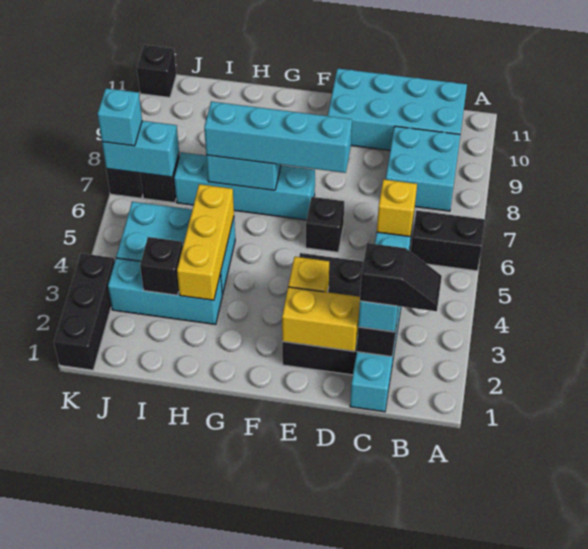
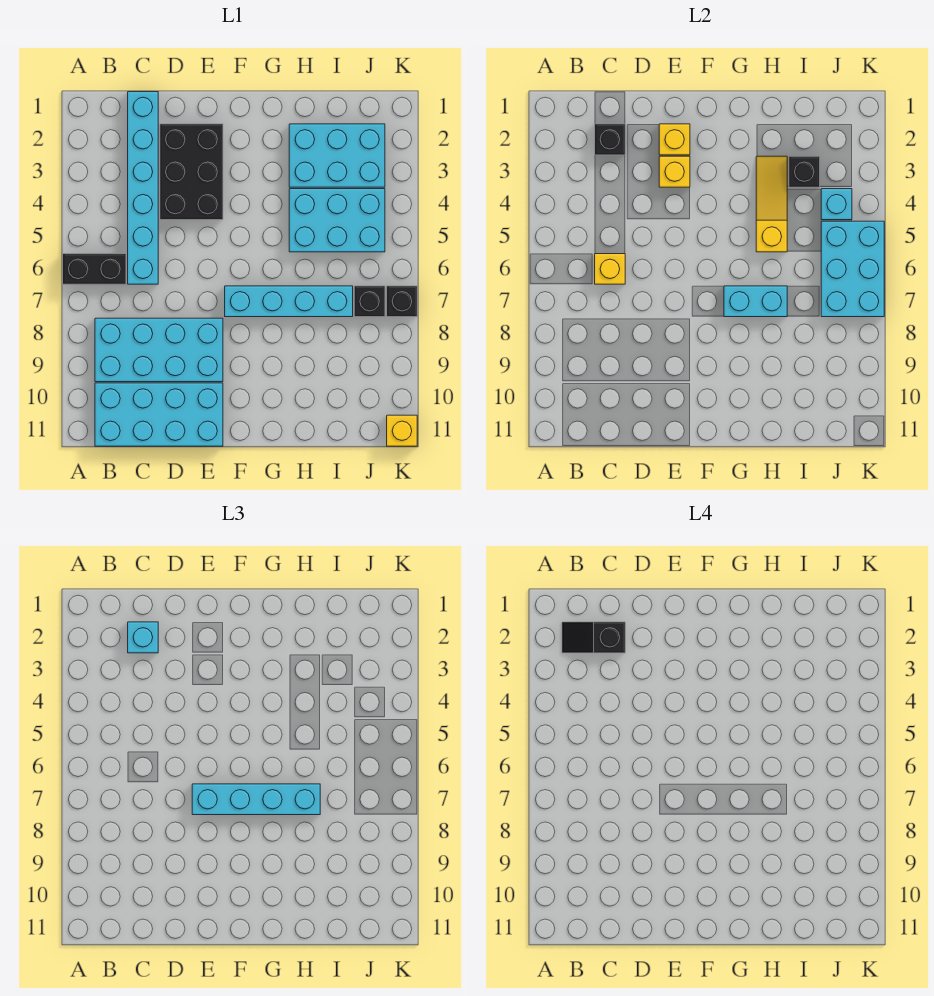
cyan brick B8:C9 level 1 -> cyan brick B8:E9 level 1
yellow brick D2:E2 level 2 -> yellow brick E2 level 2
black brick E6 level 1 -> none
cyan brick H3:J3 level 1 -> cyan brick H2:J3 level 1
yellow brick H3:H5 level 2 -> yellow slope H3:H5 level 2 top 5
cyan brick J7:K7 level 2 -> cyan brick J5:K7 level 2
black brick K1:K3 level 1 -> none
cyan brick K7 level 3 -> cyan brick J4 level 2
black brick K11 level 1 -> yellow brick K11 level 1

